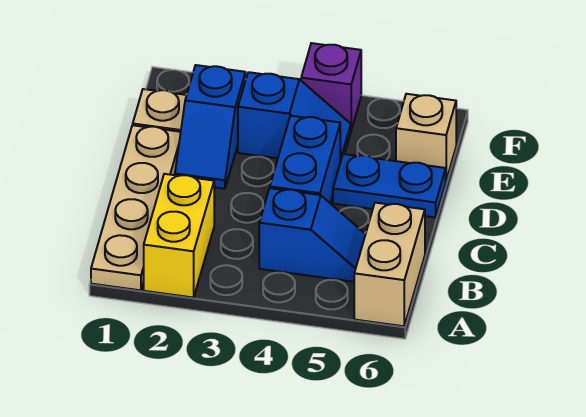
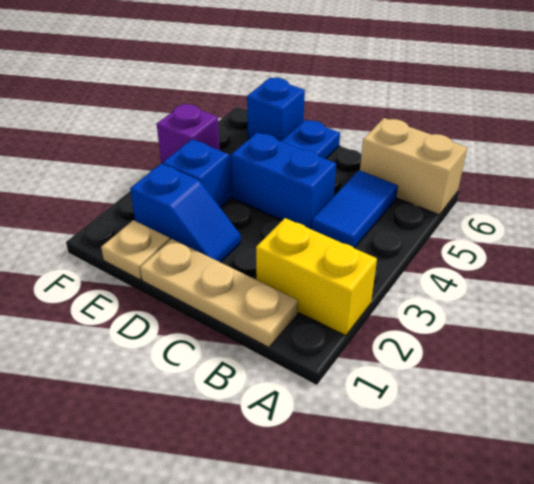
tan plate A1:D1 level 1 -> tan plate B1:D1 level 1
blue slope B4:B5 level 1 top 4 -> blue tile B4:B5 level 1
tan brick E6 level 1 -> blue brick E6 level 1

